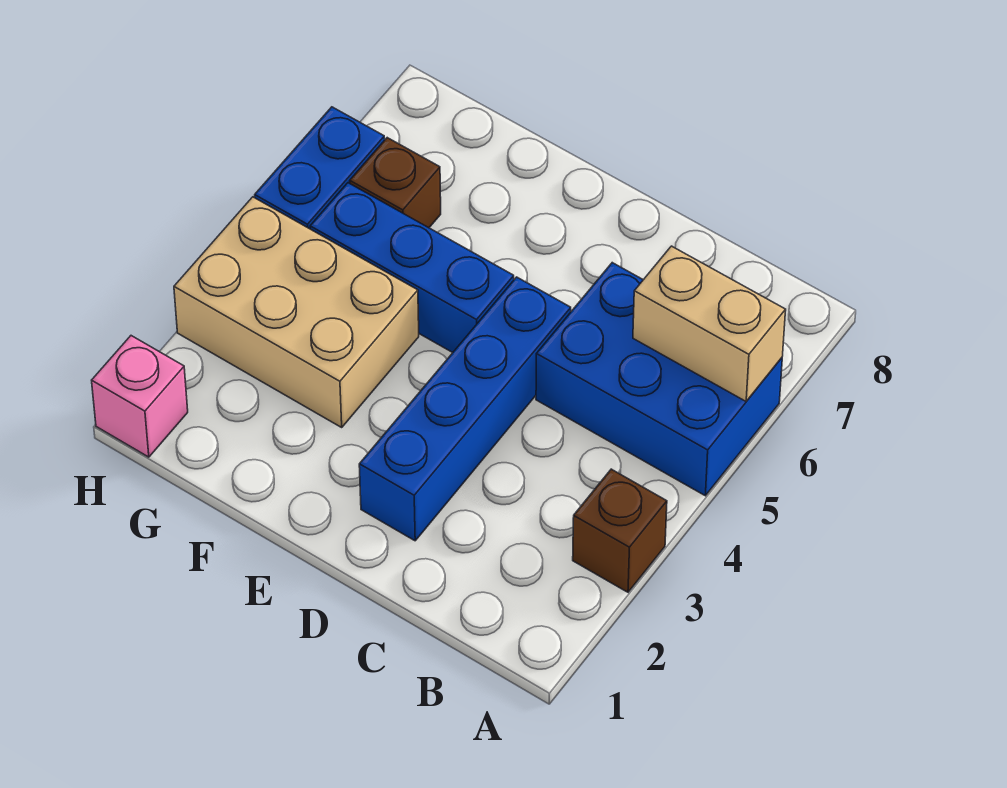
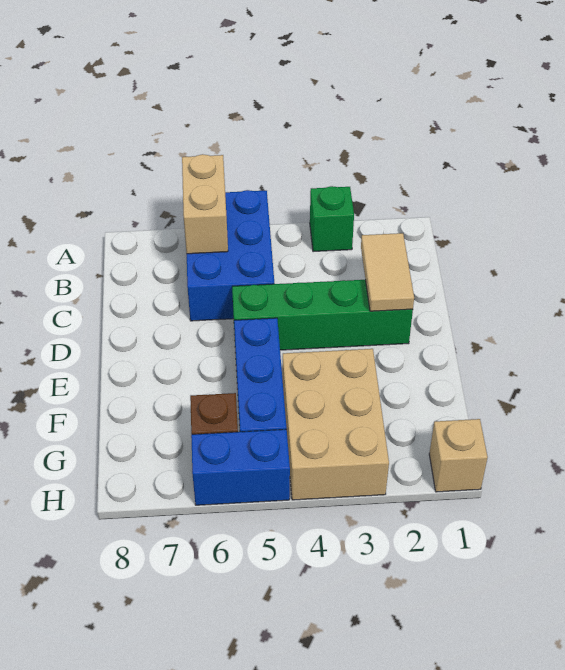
brown brick A3 level 1 -> green brick A3 level 1
none -> tan tile C2:D2 level 2
blue brick D2:D5 level 1 -> green brick D2:D5 level 1
pink brick H1 level 1 -> tan brick H1 level 1

